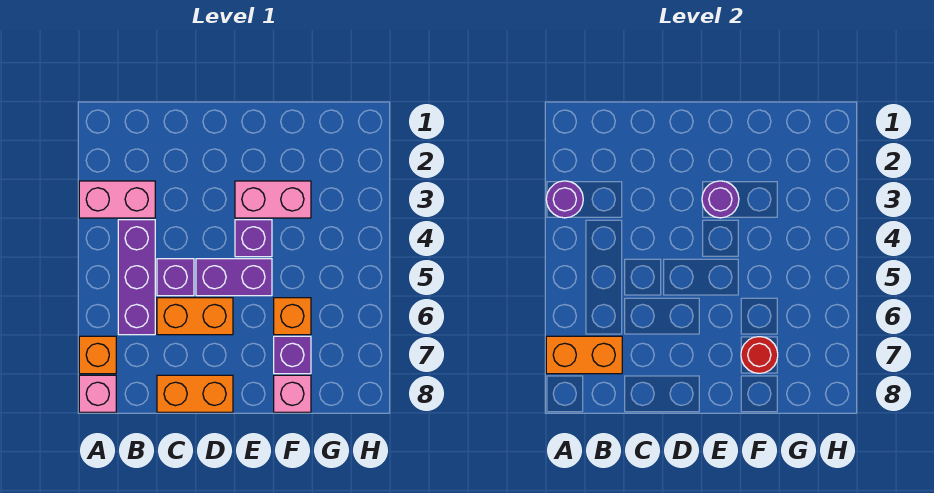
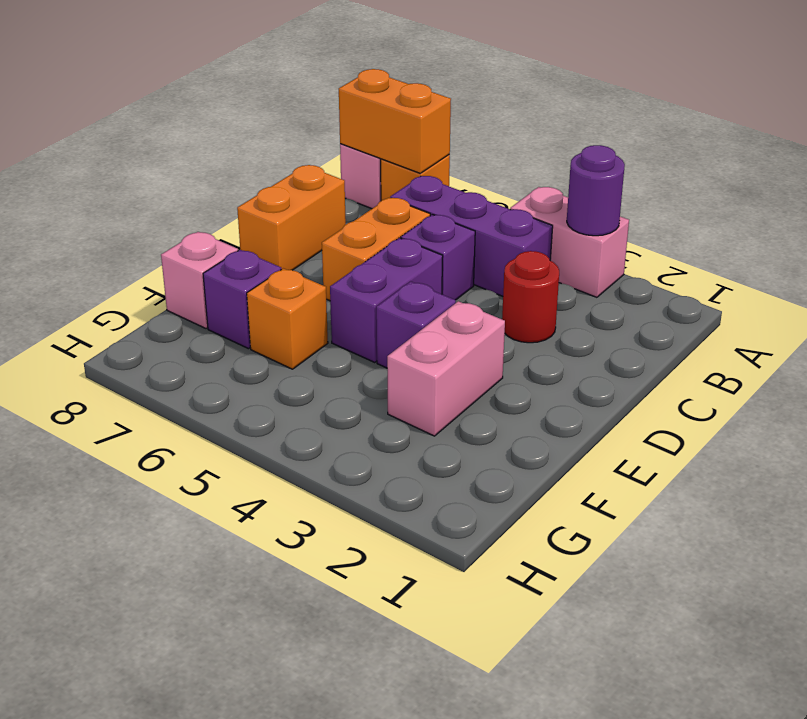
pink brick A3:B3 level 1 -> pink brick A3:A4 level 1
orange brick A7:B7 level 2 -> orange brick A7:A8 level 2
purple round brick E3 level 2 -> none
red round brick F7 level 2 -> red round brick C3 level 1

